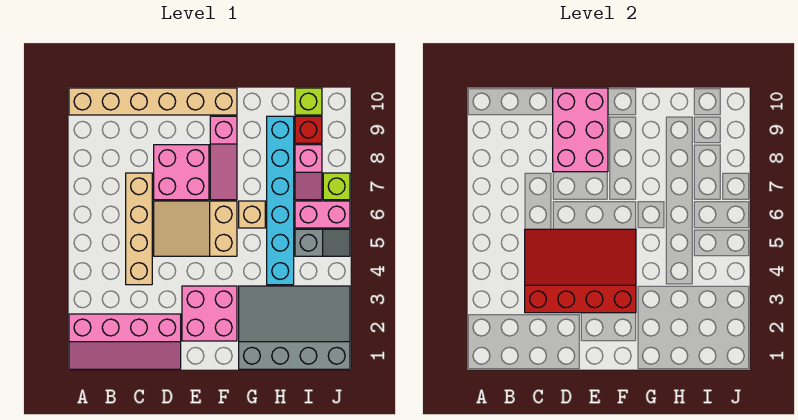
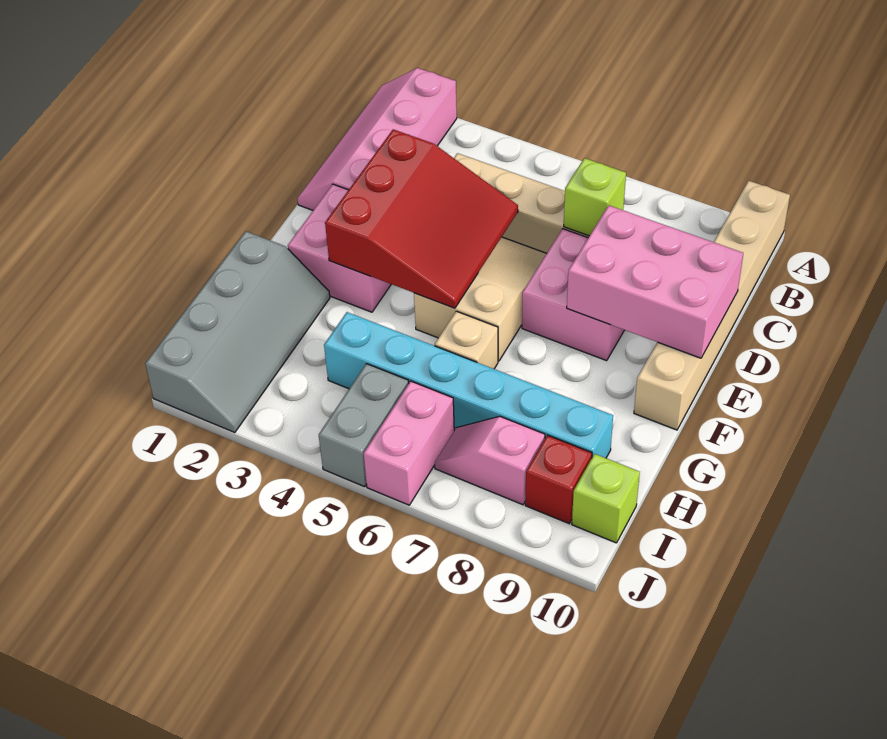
red slope C3:F5 level 2 top 3 -> red slope D3:F5 level 2 top 3
pink slope F7:F9 level 1 top 9 -> none
grey slope G1:J3 level 1 top 1 -> grey slope G1:J2 level 1 top 1
grey slope I5:J5 level 1 top I -> grey brick I5:J5 level 1
lime brick J7 level 1 -> lime brick C7 level 2

